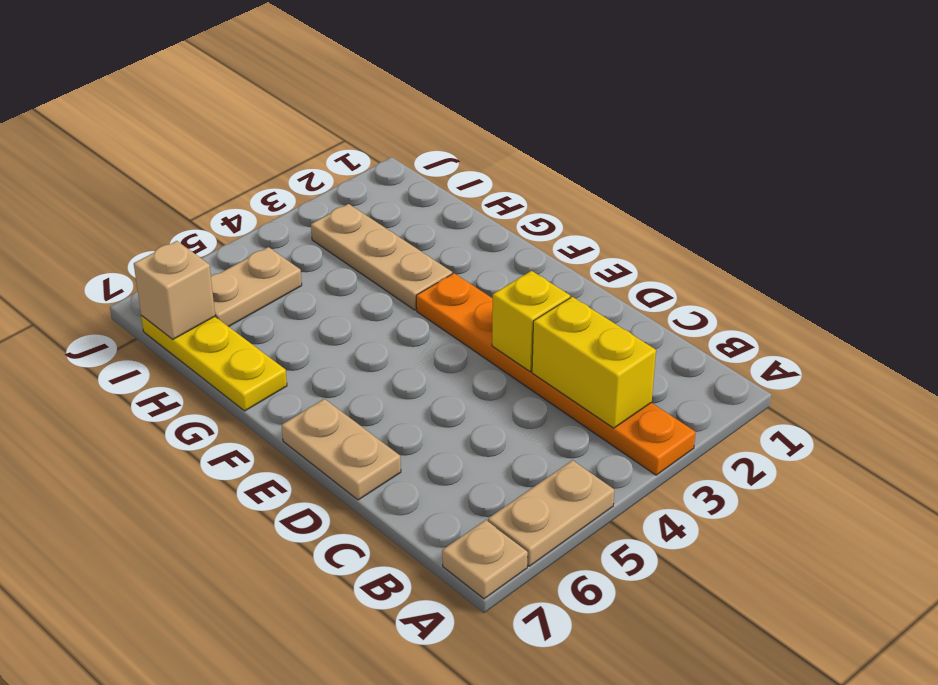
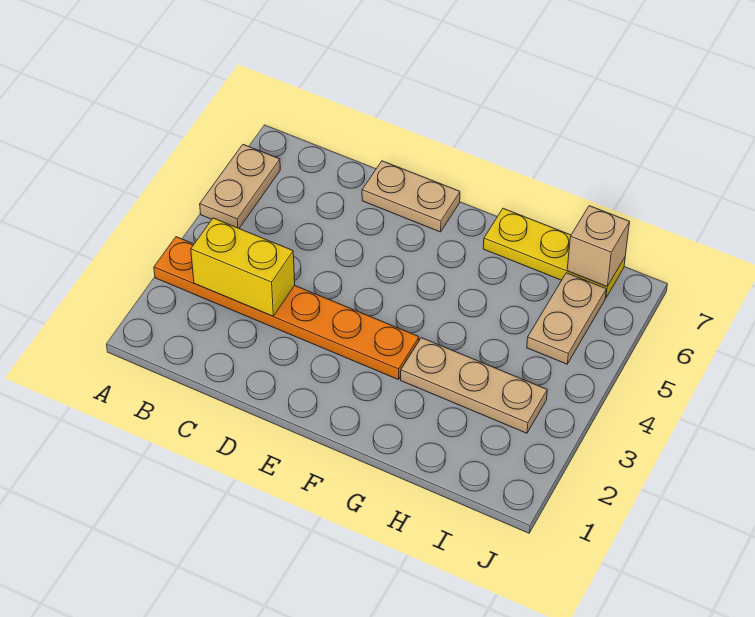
tan plate A7 level 1 -> none
yellow brick D3 level 2 -> none

